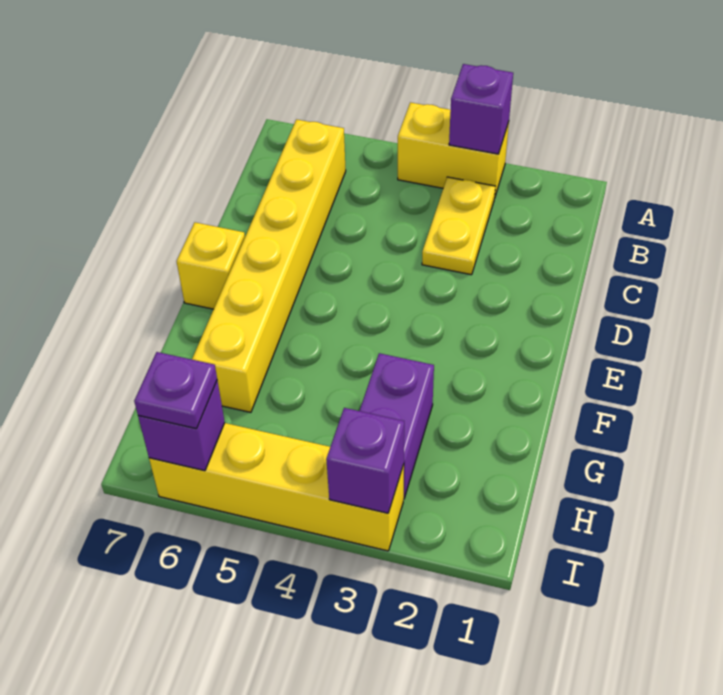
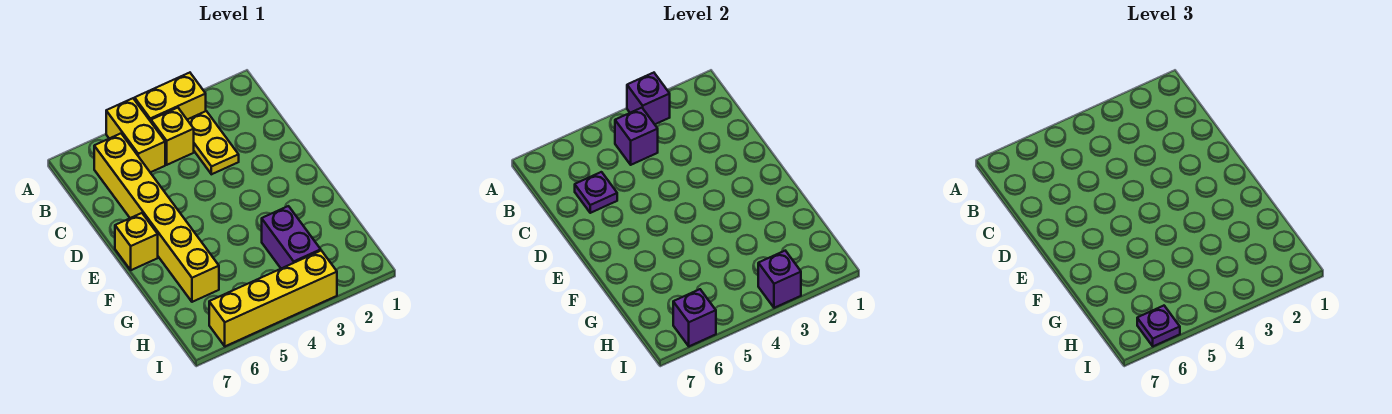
none -> yellow brick A5:B5 level 1
none -> yellow brick B4 level 1
none -> purple brick B4 level 2
none -> purple plate C6 level 2

